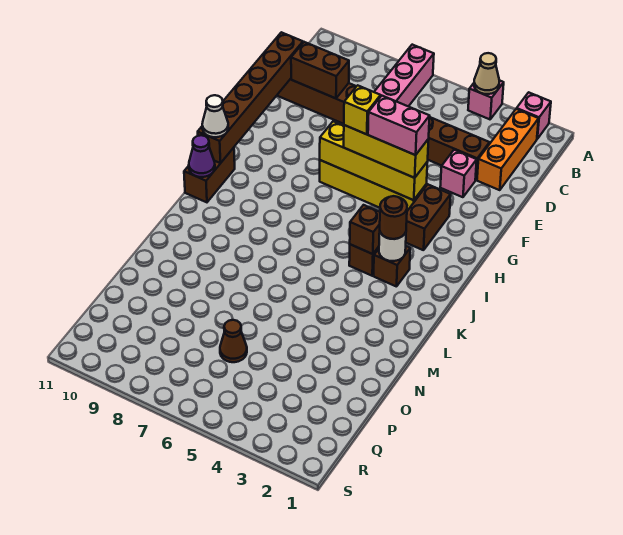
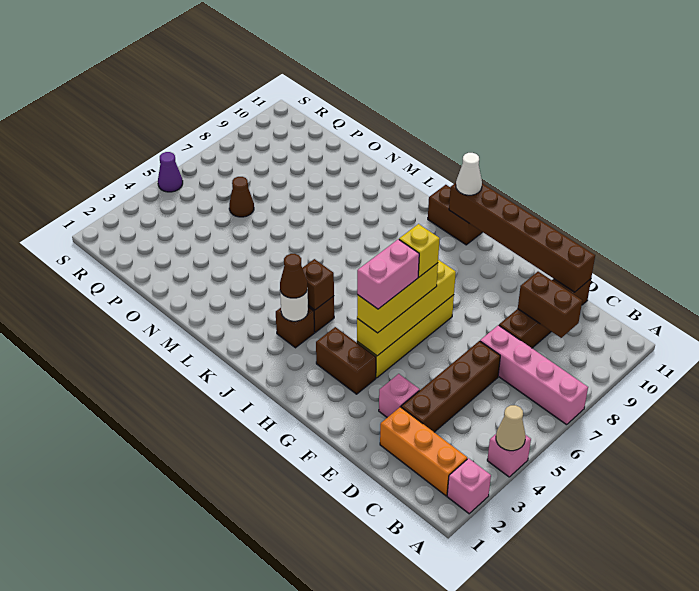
brown brick D9:D10 level 2 -> brown brick C9:D9 level 2
brown round brick J3 level 3 -> brown cone J3 level 3
purple cone J11 level 2 -> purple cone S5 level 1

